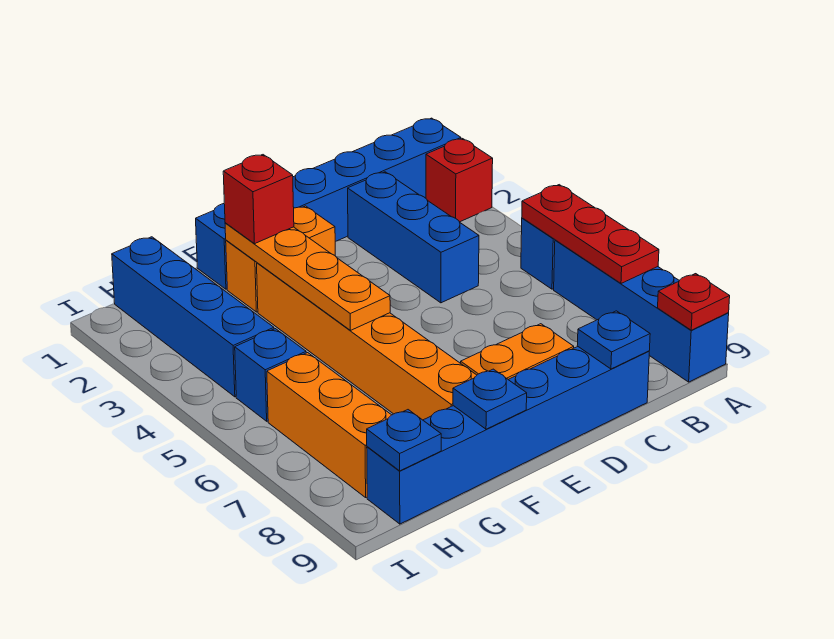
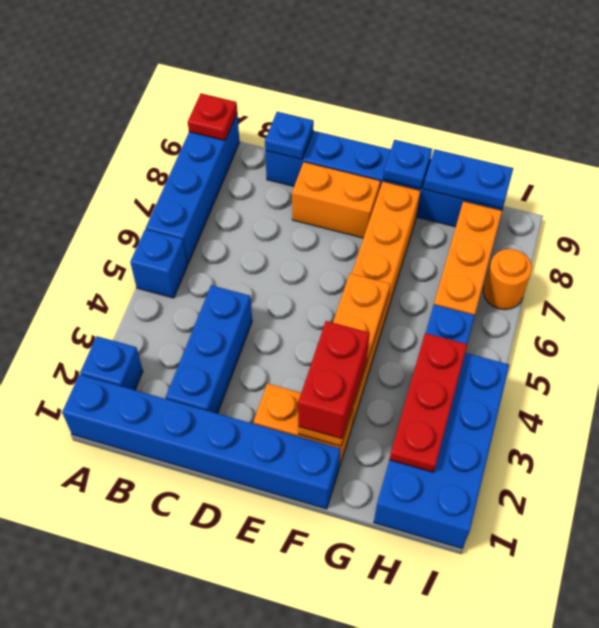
red brick A2 level 1 -> blue brick A2 level 1
red plate A5:A7 level 2 -> red plate H2:H4 level 2
red brick F2 level 3 -> red brick F2:F3 level 3
blue brick H1:H4 level 1 -> blue brick H1:I4 level 1
blue plate H9 level 2 -> blue plate G9:H9 level 2
none -> orange round brick I7 level 1

